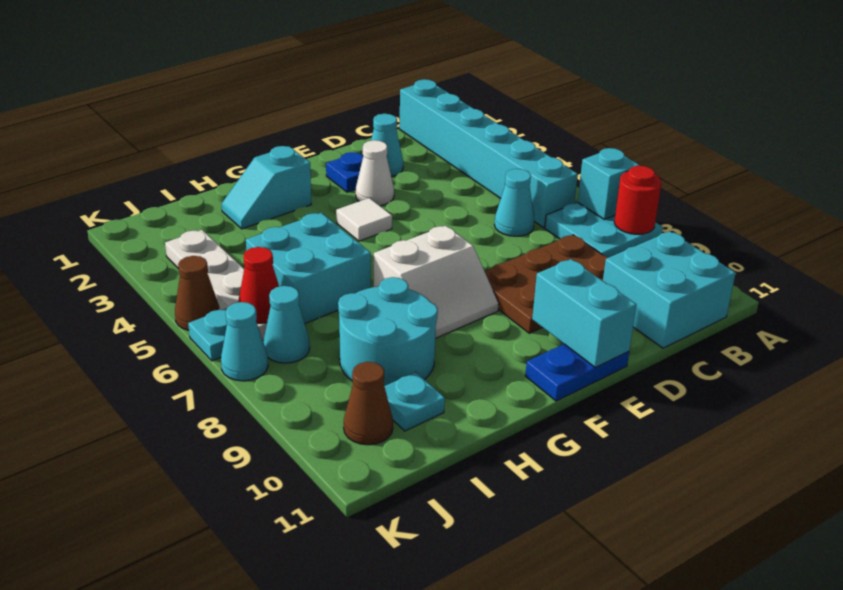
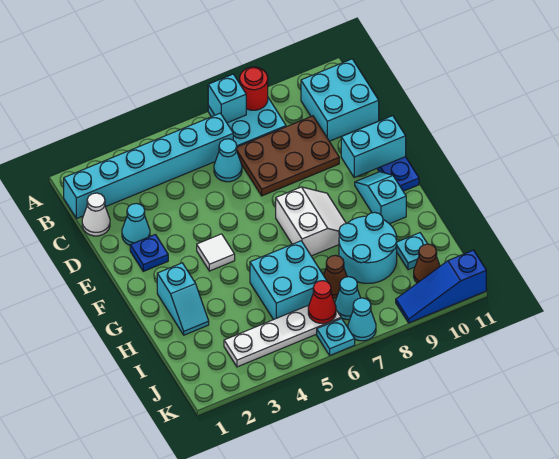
brown plate C8:E9 level 1 -> brown plate C7:D9 level 1
white cone E3 level 1 -> white cone C1 level 1
none -> cyan slope F10:G10 level 1 top G
brown cone K5 level 1 -> brown cone I7 level 1
none -> blue slope K9:K11 level 1 top 11

